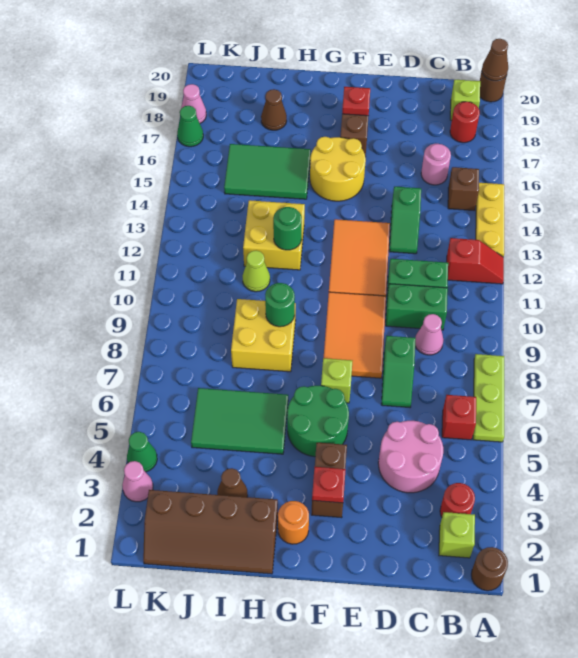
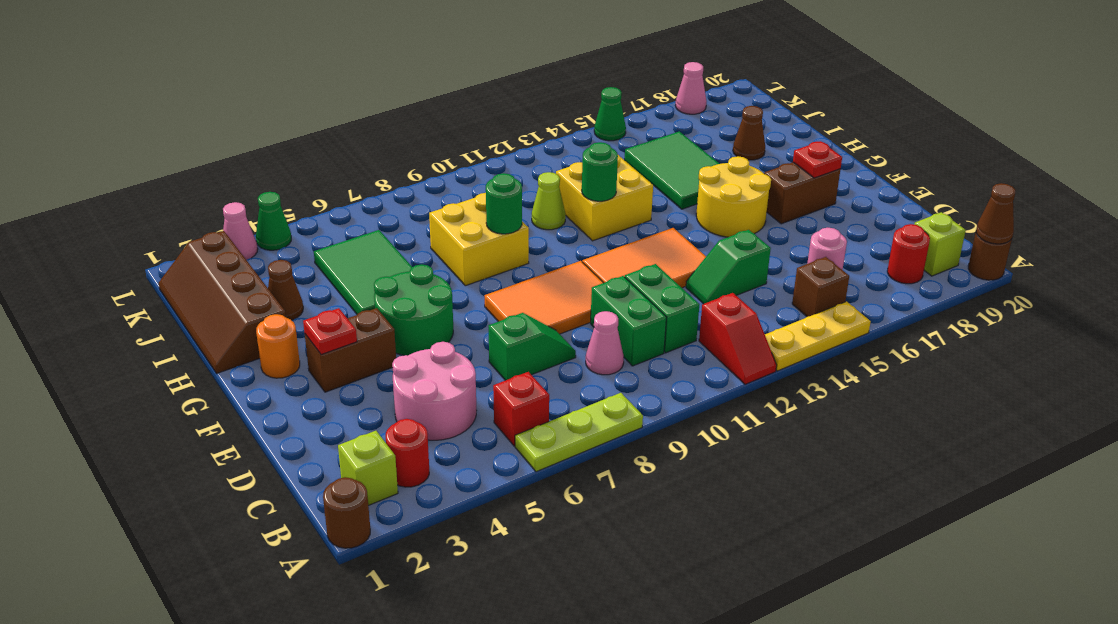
green slope D7:D8 level 1 top 8 -> green slope D7:D8 level 1 top 7
lime brick F7 level 1 -> none
green cone L17 level 1 -> green cone L15 level 1

